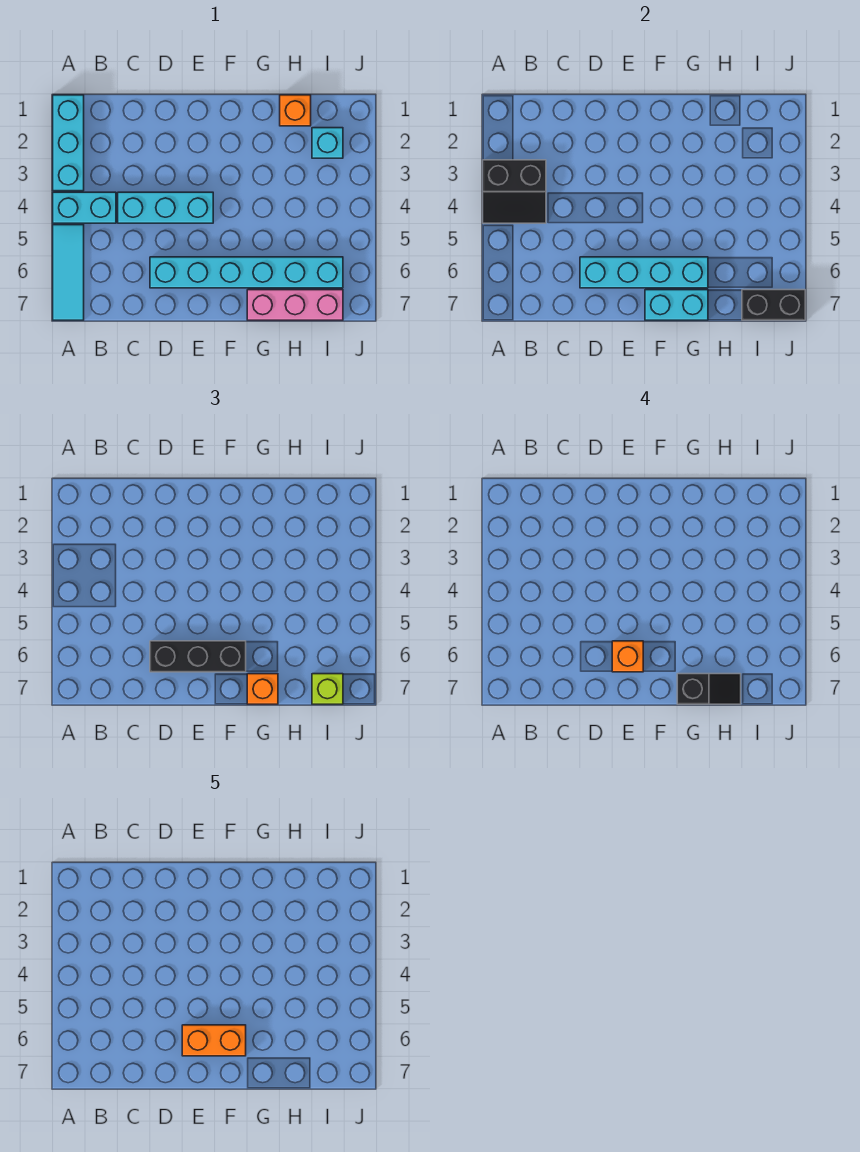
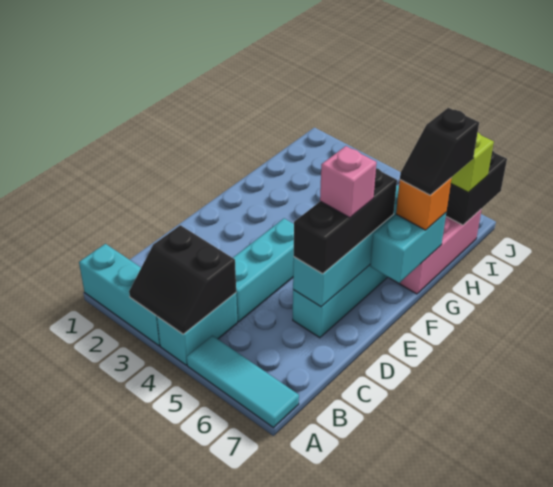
black slope A3:B4 level 2 top 3 -> black slope A3:B4 level 2 top B
orange brick E6 level 4 -> pink brick E6 level 4
orange brick E6:F6 level 5 -> none
black slope G7:H7 level 4 top G -> black slope G7:H7 level 4 top H
orange brick H1 level 1 -> none
cyan brick I2 level 1 -> none

